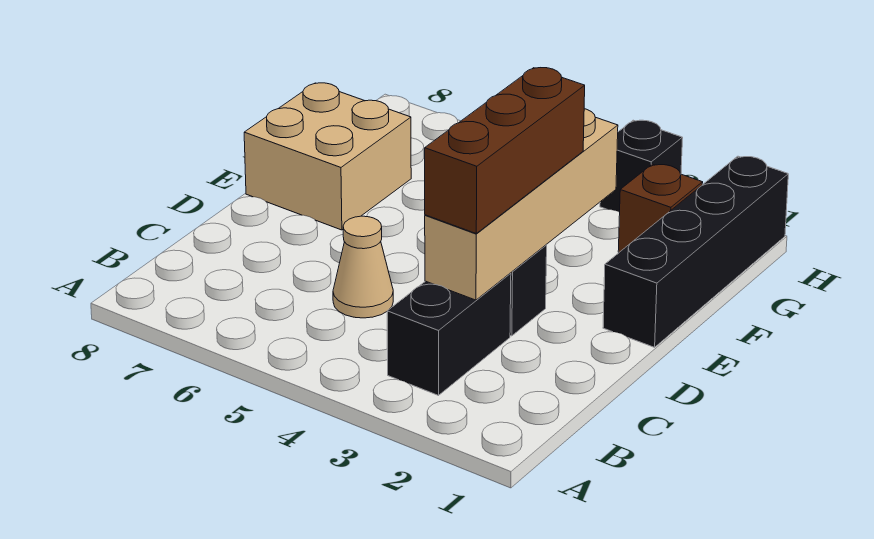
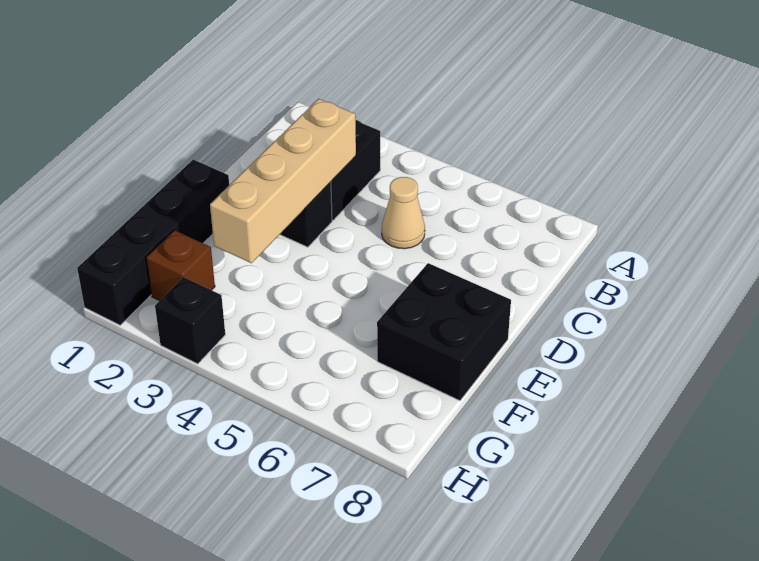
brown brick C3:E3 level 3 -> none
tan brick E7:F8 level 1 -> black brick E7:F8 level 1

